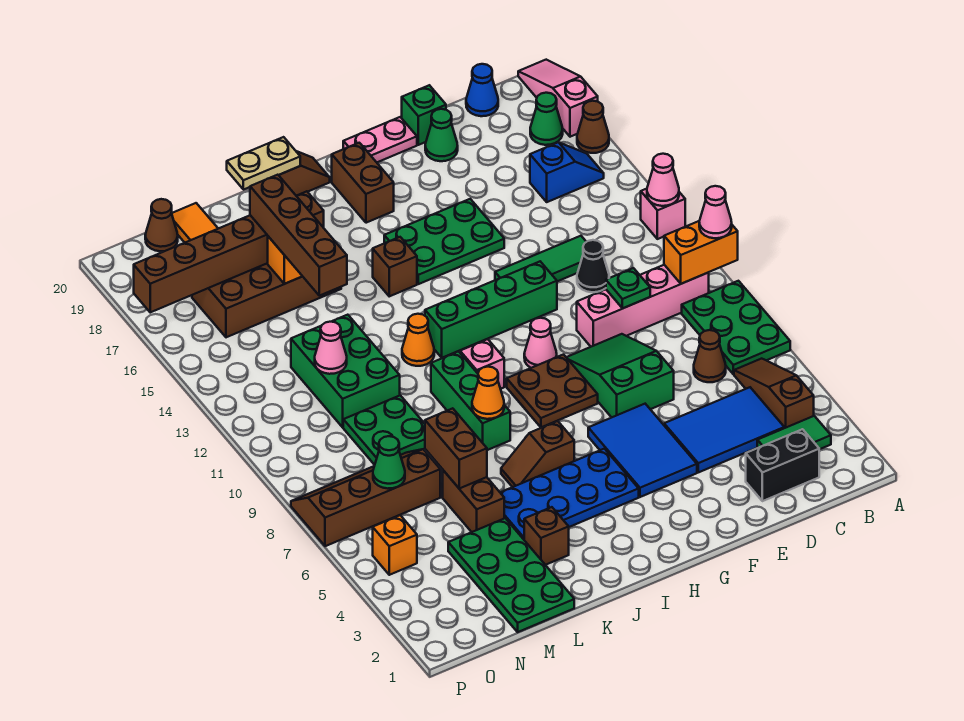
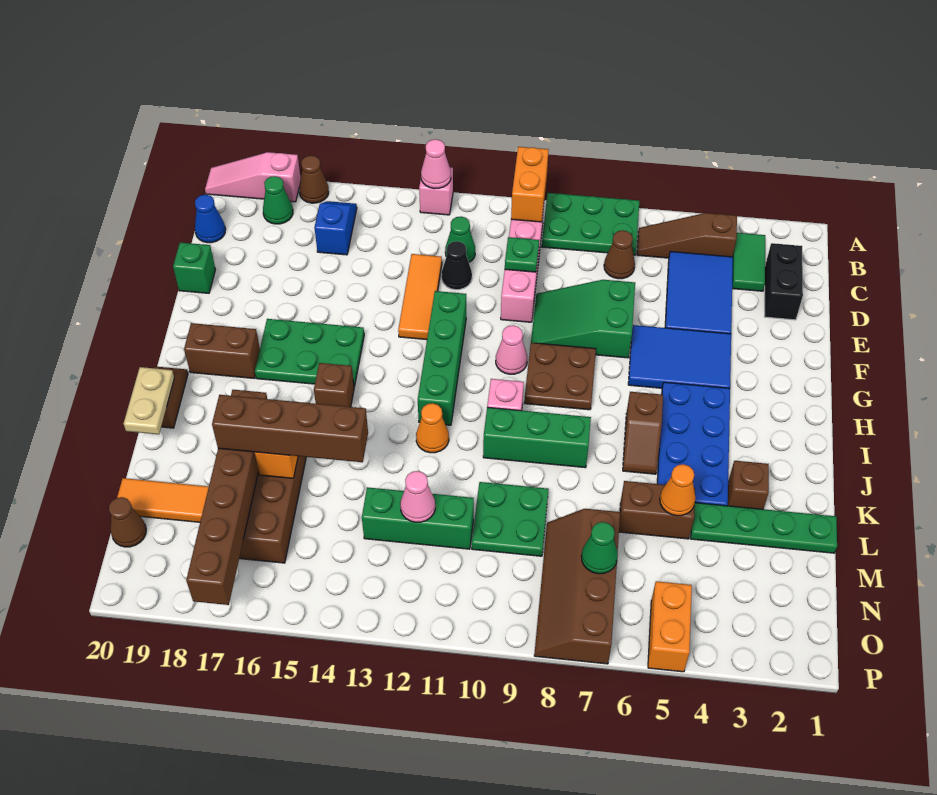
pink cone A10 level 3 -> none
green tile D13:F13 level 1 -> orange tile D13:F13 level 1
green cone E19 level 1 -> green cone C12 level 1
green plate F15:H16 level 1 -> green plate G15:H17 level 1
pink plate F20:G20 level 1 -> none
orange cone J8 level 2 -> orange cone L5 level 2
green plate L1:M4 level 1 -> green plate L1:L4 level 1
brown brick L6:L7 level 2 -> none
green brick L11:M13 level 1 -> green brick M11:M13 level 1
orange brick O5 level 1 -> orange brick O5:P5 level 1

